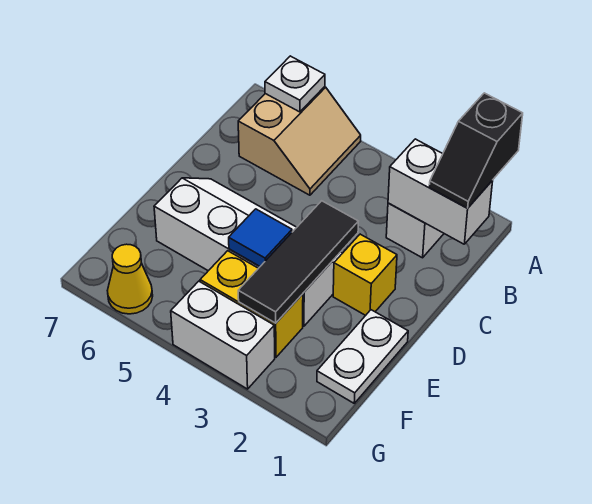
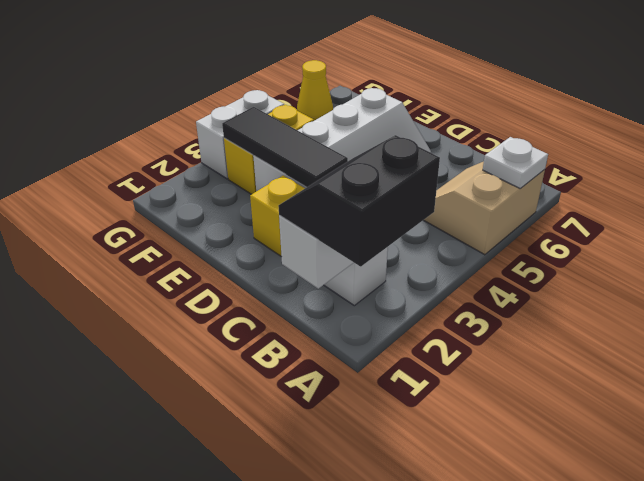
black slope A1:B1 level 3 top A -> black slope A1:B2 level 3 top A
tan slope A5:B6 level 1 top 6 -> tan slope A5:B6 level 1 top A
white plate E1:F1 level 1 -> none
blue tile E4 level 2 -> none

